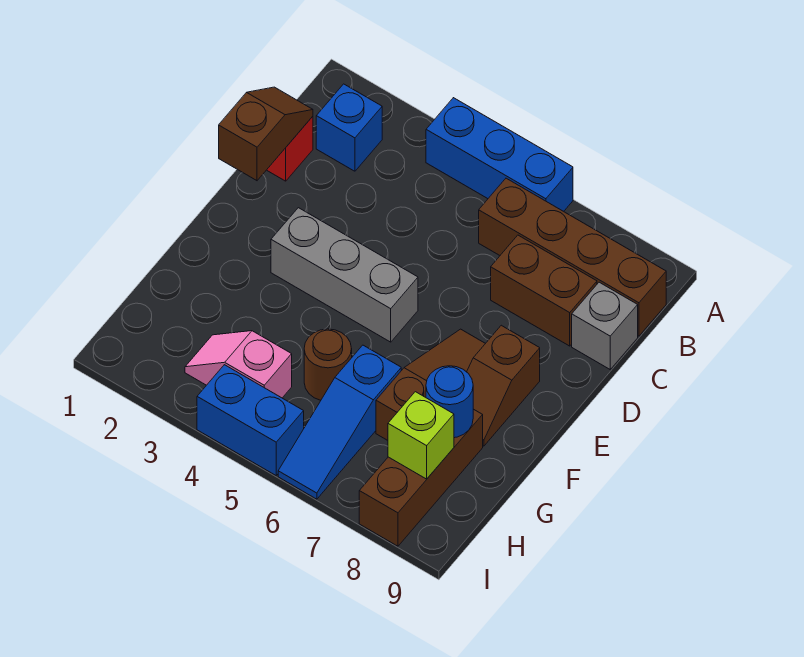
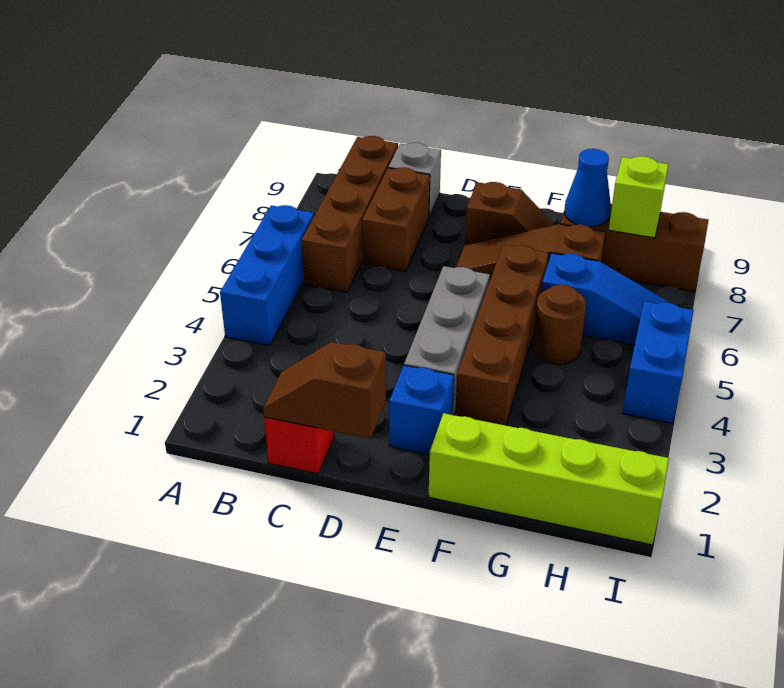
blue brick B2 level 1 -> blue brick E2 level 1
none -> lime brick F1:I1 level 1
none -> brown brick F3:F6 level 1
blue round brick G8 level 2 -> blue cone G8 level 2
pink slope H3:H4 level 1 top 4 -> none

